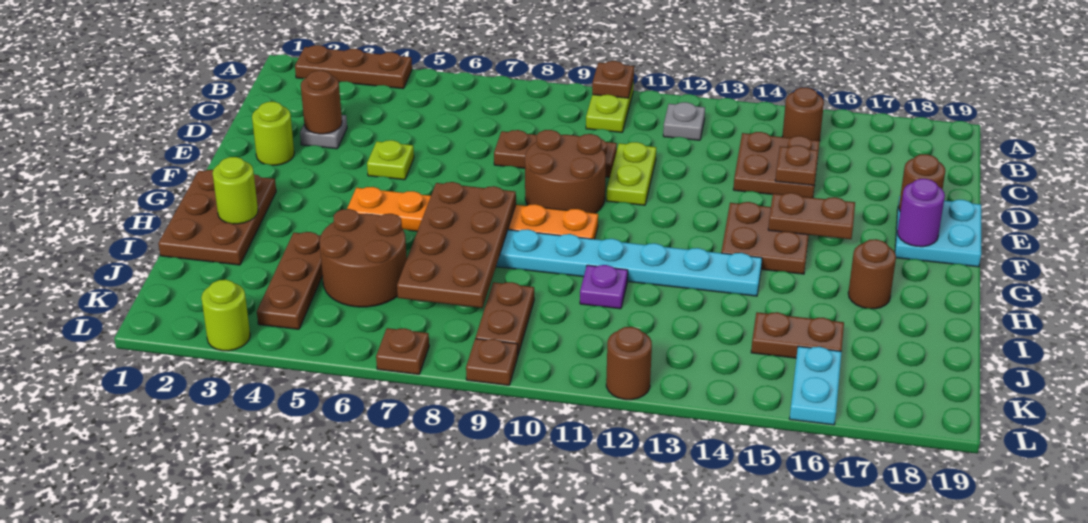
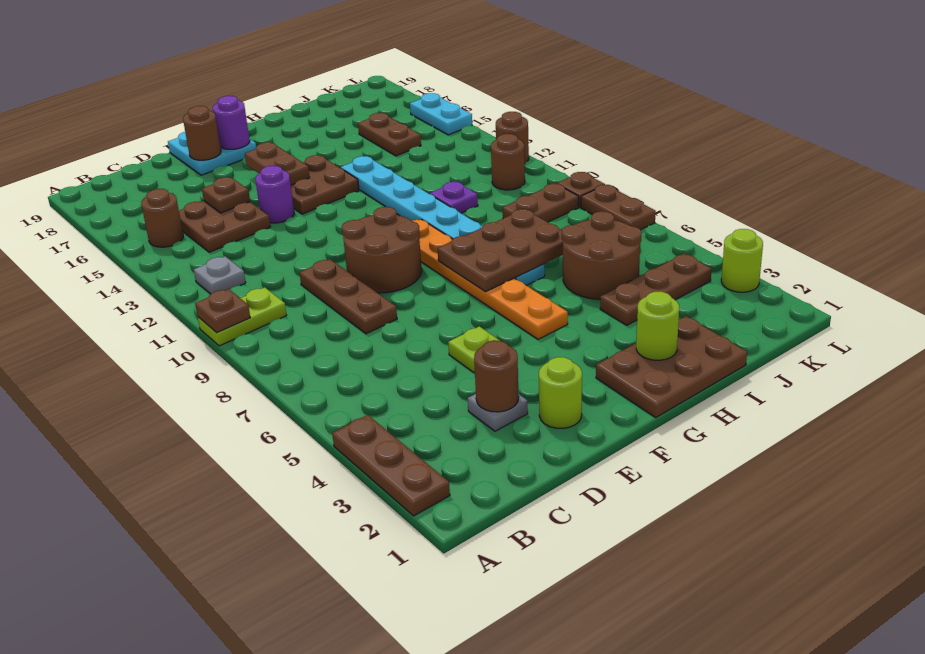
lime plate D11:E11 level 1 -> none
none -> purple round brick E14 level 1
brown plate G7:J8 level 2 -> brown plate G7:I8 level 2
brown round brick H17 level 1 -> brown round brick K11 level 1
cyan plate K16:L16 level 1 -> cyan plate L15:L16 level 1
brown plate L7 level 1 -> brown plate L7:L8 level 1

